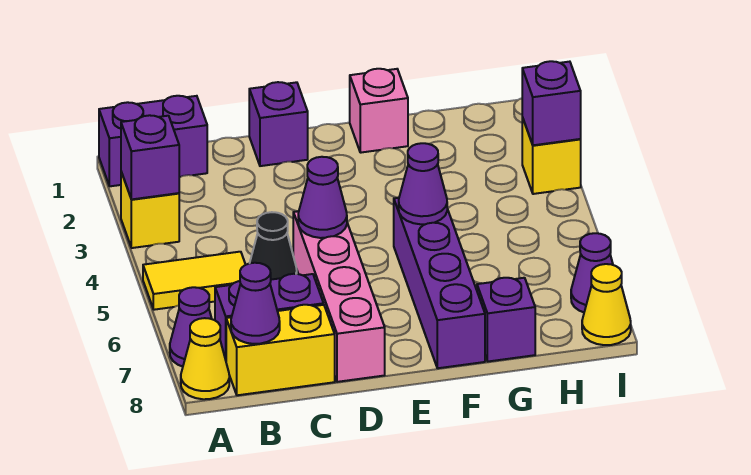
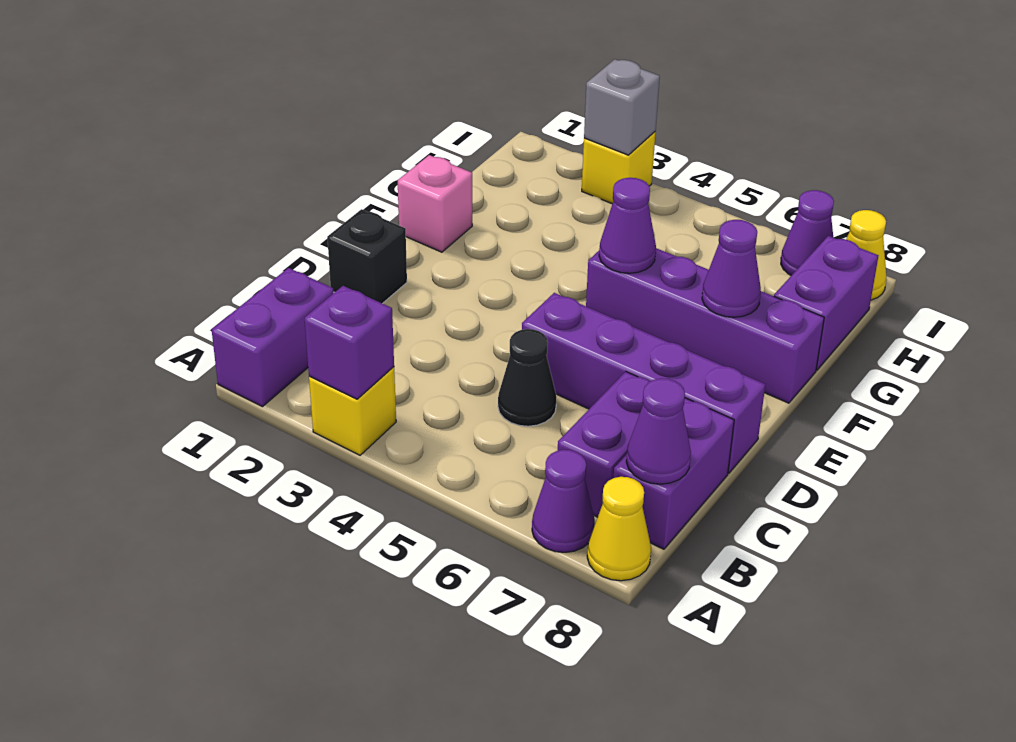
yellow tile A5:B5 level 1 -> none
yellow brick B8:C8 level 1 -> purple brick B8:C8 level 1
purple brick D1 level 1 -> black brick D1 level 1
pink brick D5:D8 level 1 -> purple brick D5:D8 level 1
purple cone D5 level 2 -> purple cone F7 level 2
purple brick G8 level 1 -> purple brick G8:H8 level 1
purple brick I3 level 2 -> grey brick I3 level 2

